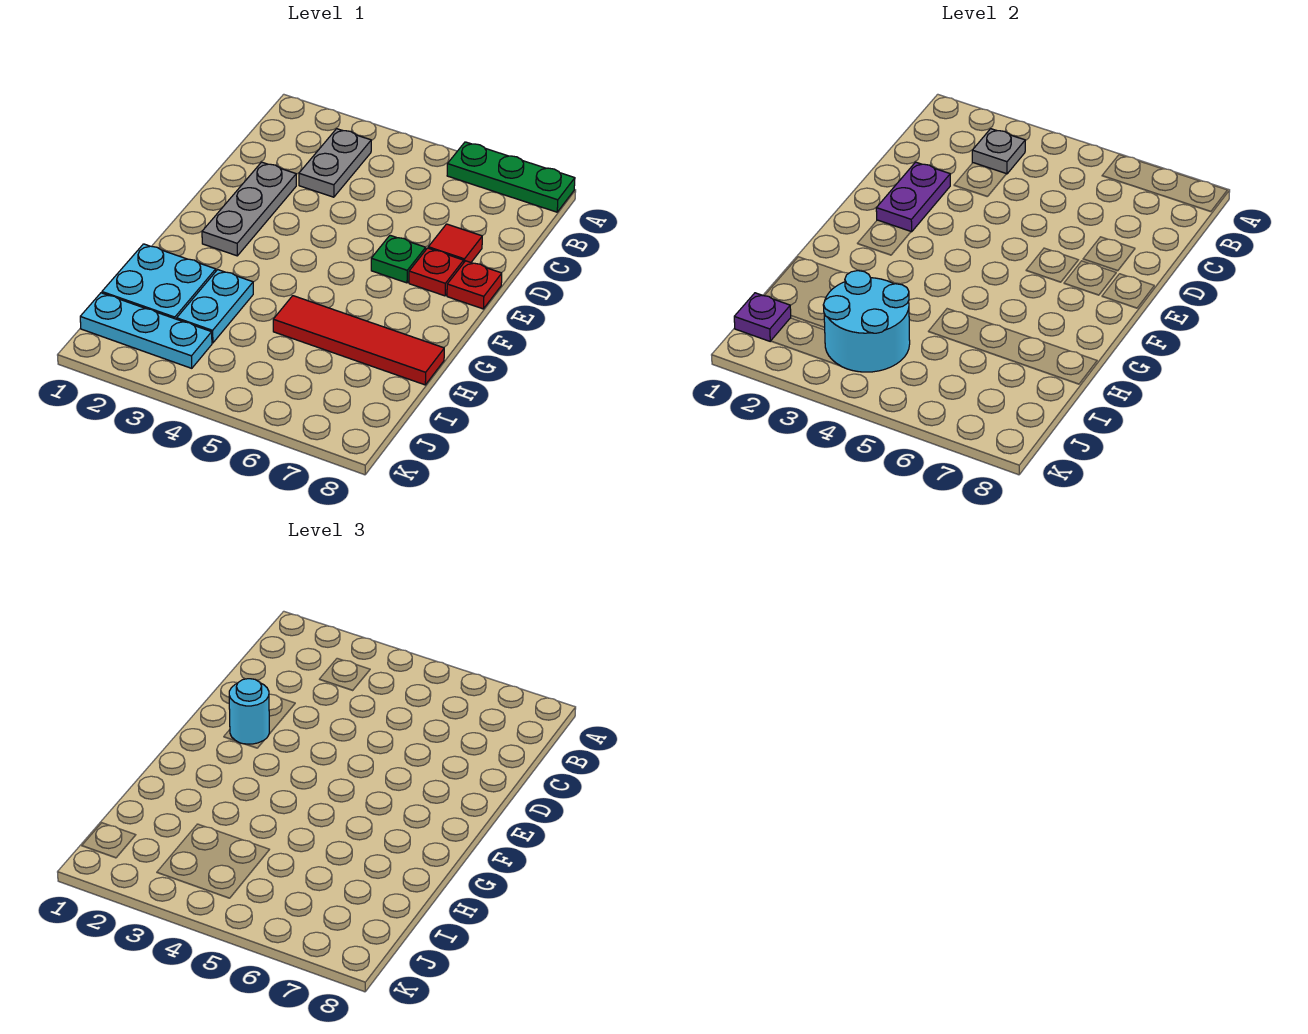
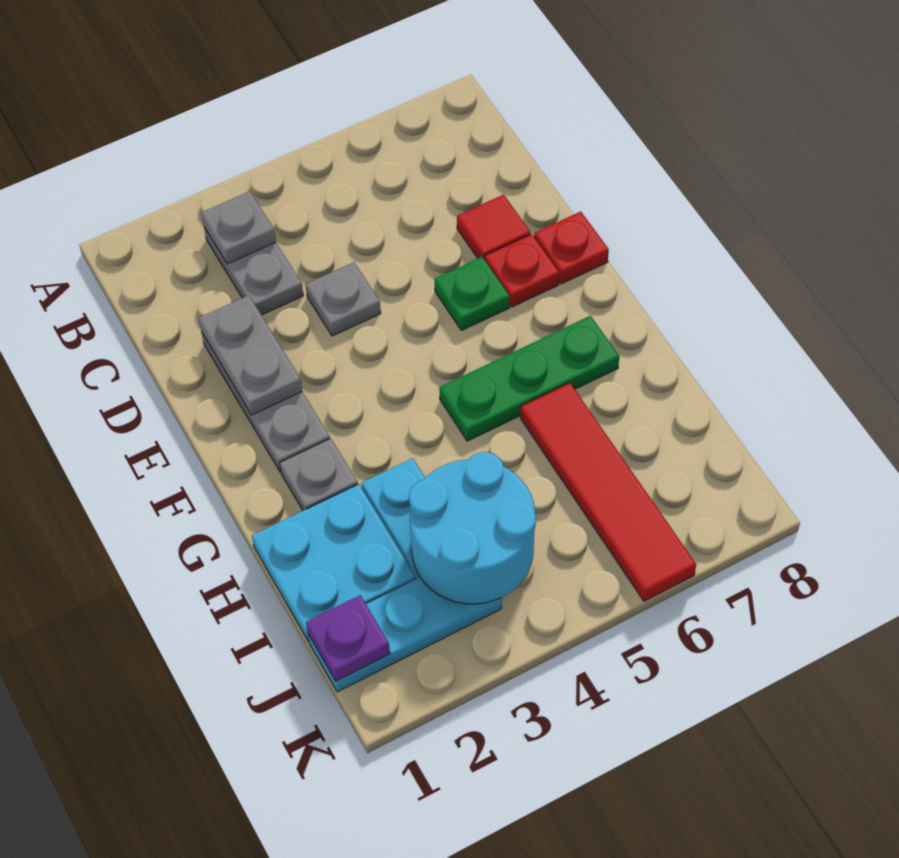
green plate A6:A8 level 1 -> green plate G5:G7 level 1
purple plate D2:E2 level 2 -> grey plate D2:E2 level 2
none -> grey plate D4 level 1
cyan round brick E2 level 3 -> none
none -> grey plate G2 level 1
red tile H5:H8 level 1 -> red tile H6:K6 level 1

